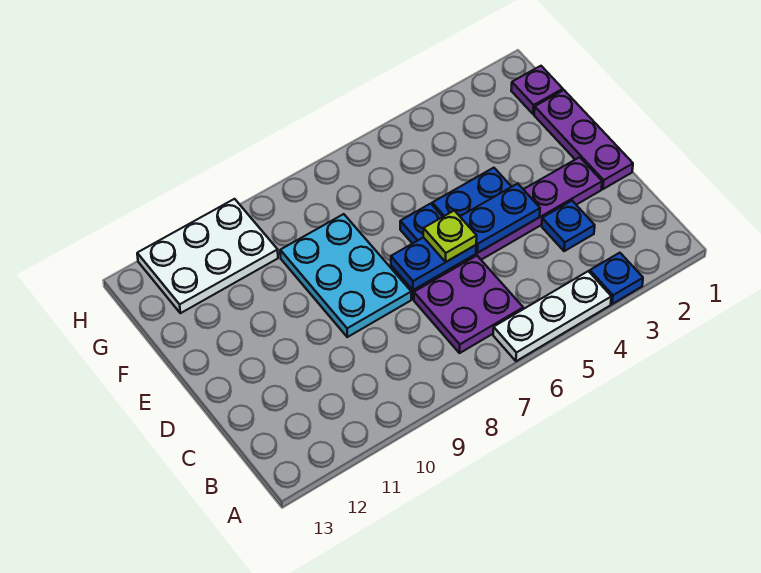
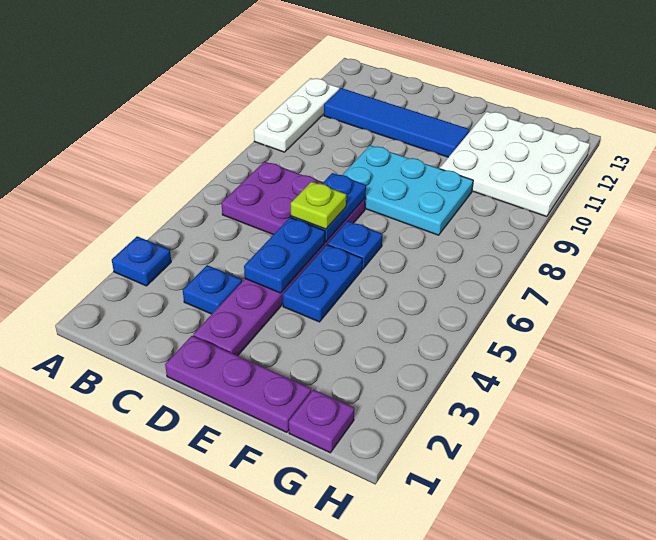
white plate A4:A6 level 1 -> white plate A9:A11 level 1
none -> blue tile B11:E11 level 1
white plate G10:H12 level 1 -> white plate F10:H12 level 1

